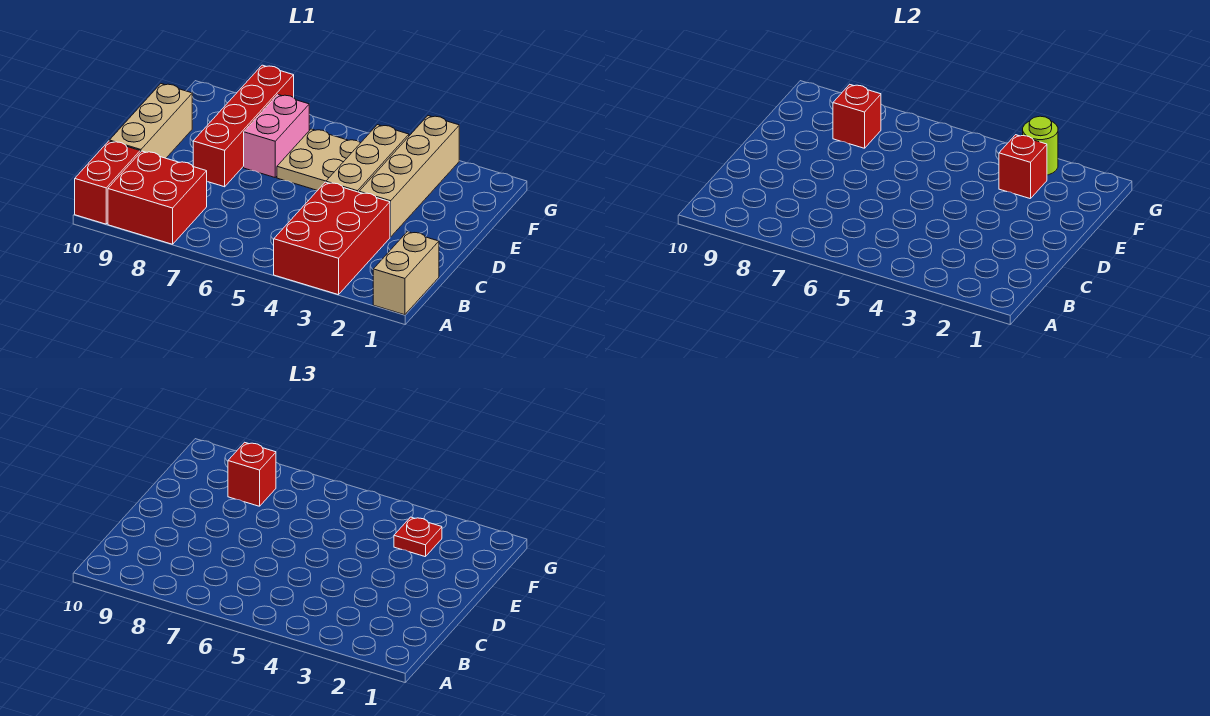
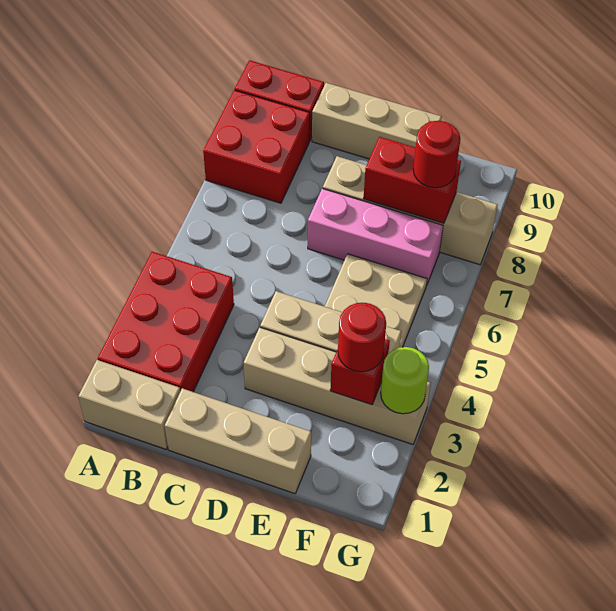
red brick A3:C4 level 1 -> red brick A2:B4 level 1
none -> tan brick C1:E1 level 1
red brick D8:G8 level 1 -> tan brick D8:G8 level 1
pink brick E7:F7 level 1 -> pink brick D7:F7 level 1
red plate F3 level 3 -> red round brick F3 level 3
red brick F8 level 2 -> red brick E8:F8 level 2
red brick F8 level 3 -> red round brick F8 level 3

